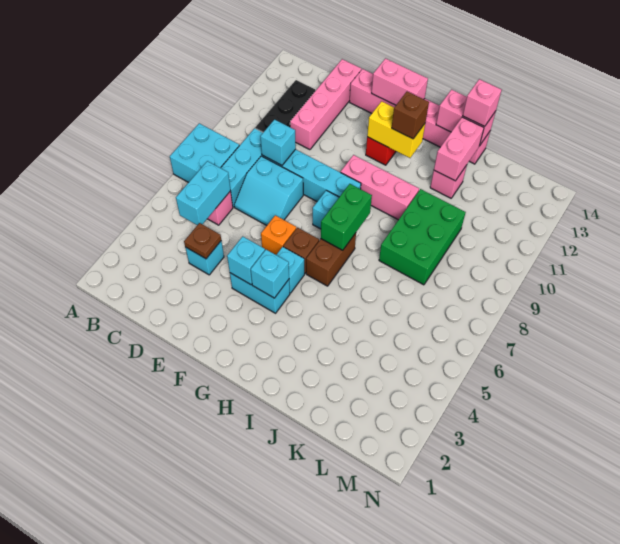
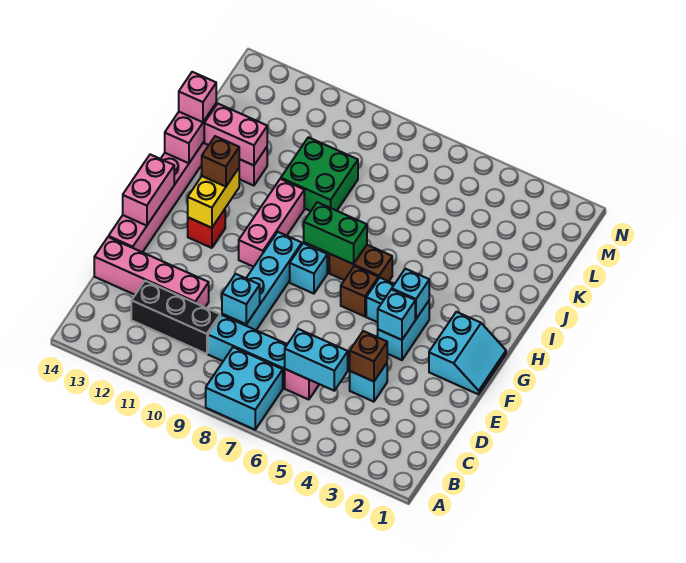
brown plate D4 level 2 -> brown brick D4 level 2
cyan slope D7:E8 level 1 top 8 -> cyan slope F1:G2 level 1 top 2
orange brick F6 level 1 -> none
green brick J8:K10 level 1 -> green brick J9:K10 level 1

